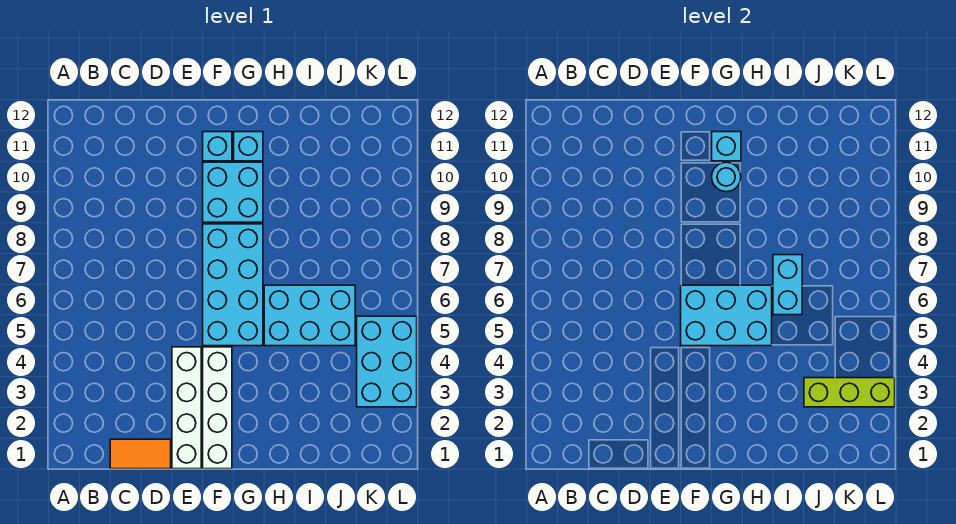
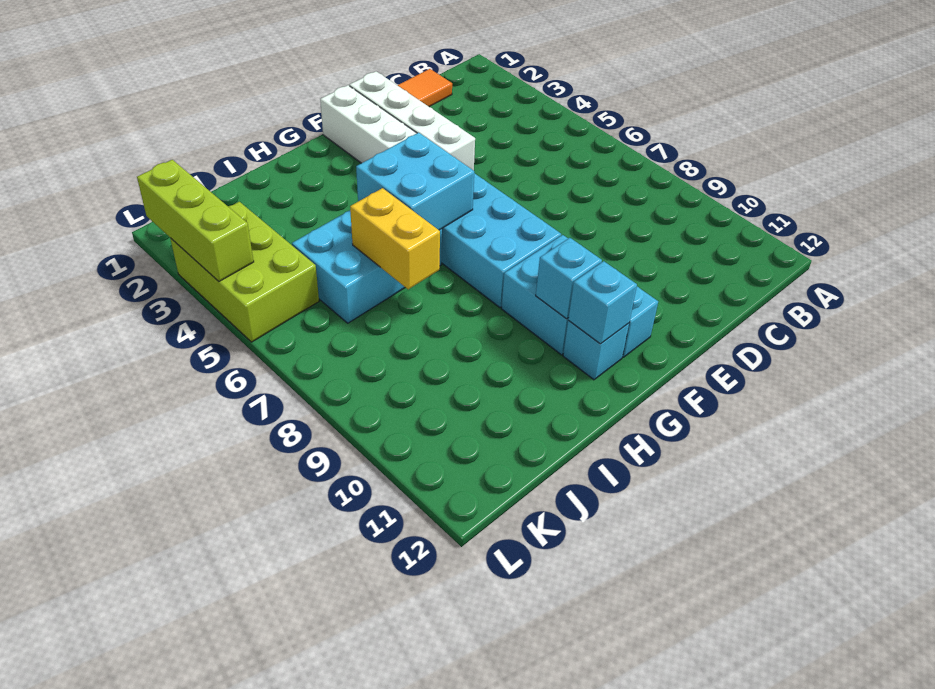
cyan brick F5:H6 level 2 -> cyan brick G5:H6 level 2
cyan round brick G10 level 2 -> cyan brick G10 level 2
cyan brick I6:I7 level 2 -> yellow brick I6:I7 level 2
lime brick J3:L3 level 2 -> lime brick L2:L4 level 2
cyan brick K3:L5 level 1 -> lime brick K3:L5 level 1

